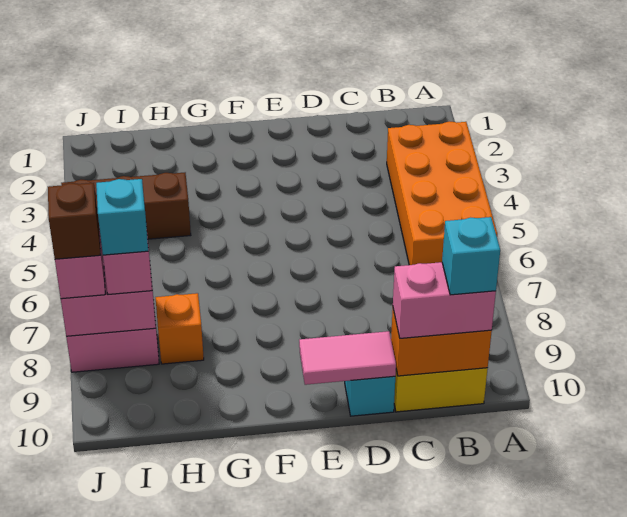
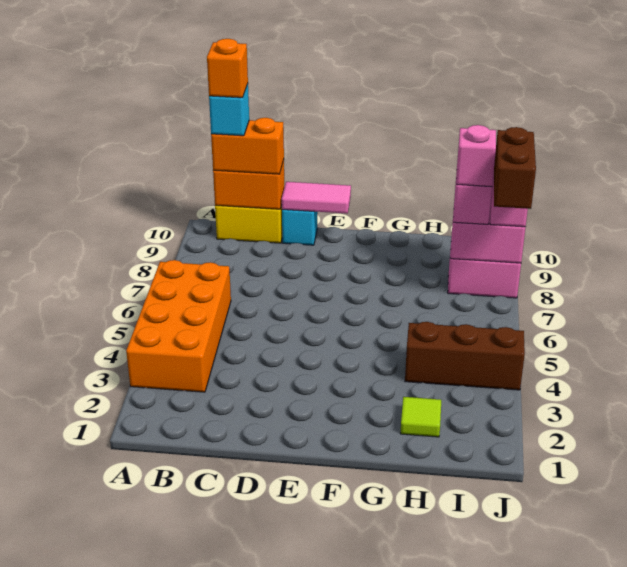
pink brick B10:C10 level 3 -> orange brick B10:C10 level 3
none -> lime tile H2 level 1
orange brick H8 level 1 -> orange brick B10 level 5
cyan brick I8 level 4 -> pink brick I8 level 4
brown brick J8 level 4 -> brown brick J7:J8 level 4

